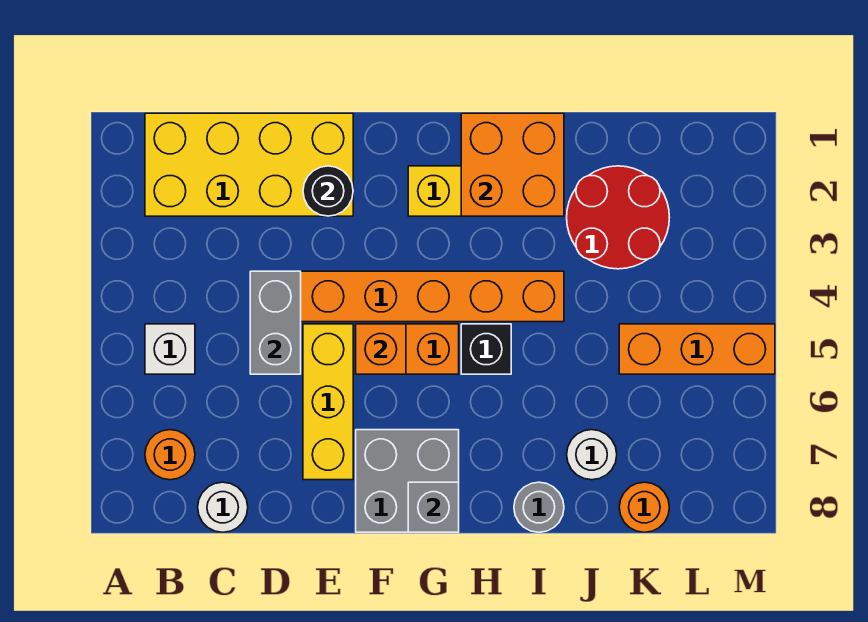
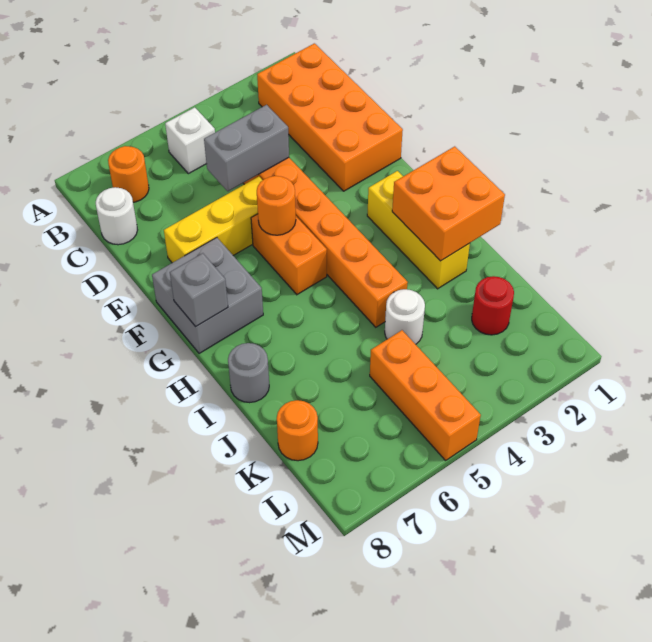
yellow brick B1:E2 level 1 -> orange brick B1:E2 level 1
black round brick E2 level 2 -> none
orange brick F5 level 2 -> orange round brick F5 level 2
black brick H5 level 1 -> none
red round brick J2:K3 level 1 -> red round brick K2 level 1
white round brick J7 level 1 -> white round brick J4 level 1

